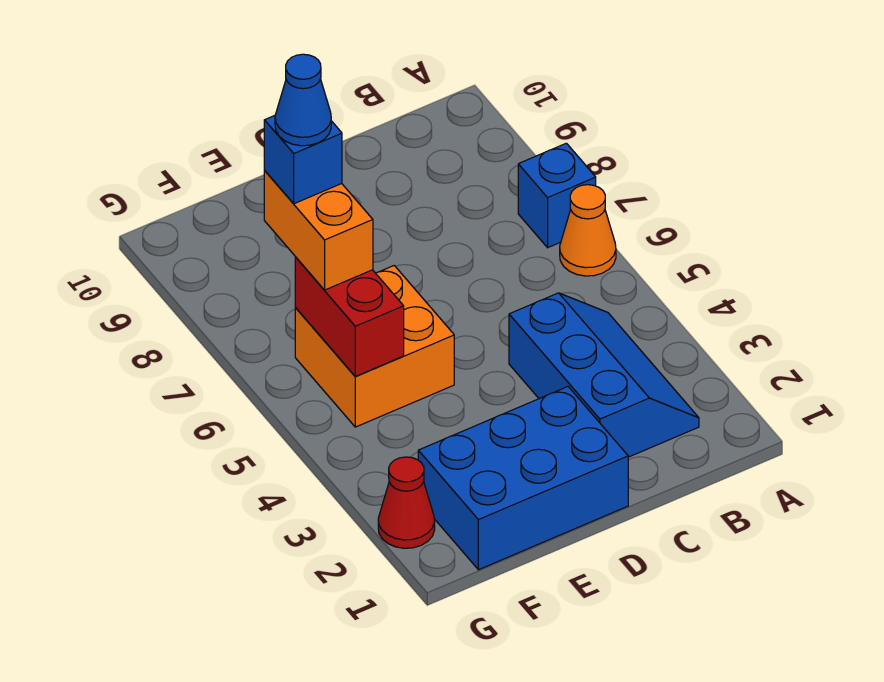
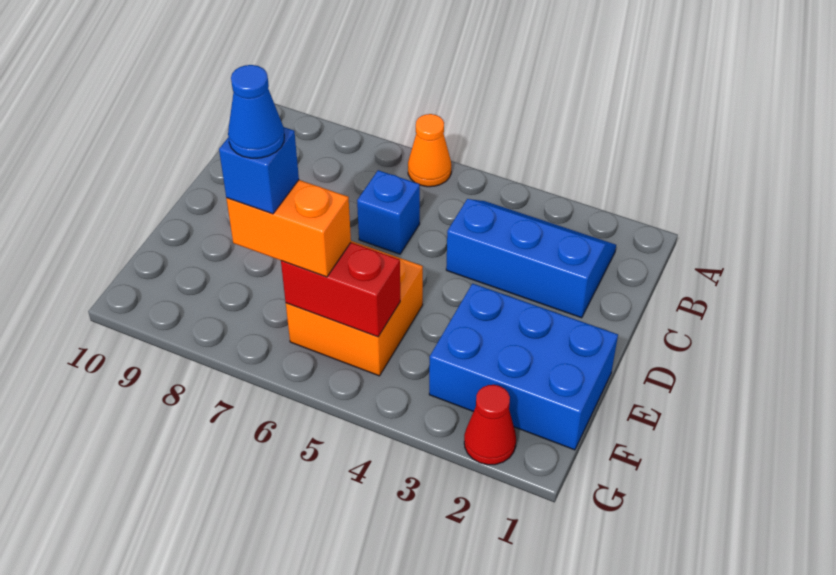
blue brick A7 level 1 -> blue brick C6 level 1
blue brick D1:F2 level 1 -> blue brick E1:F3 level 1

